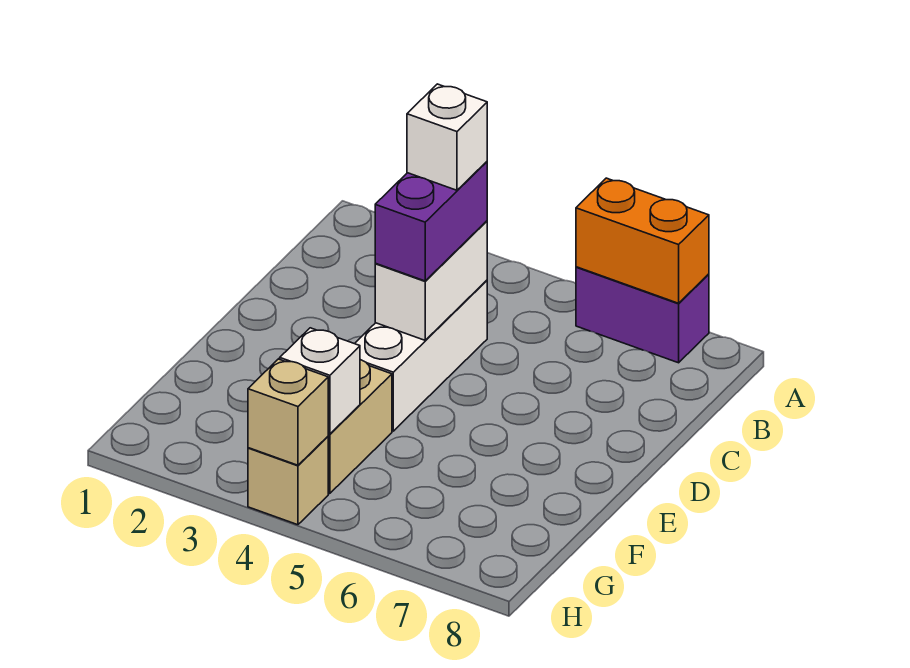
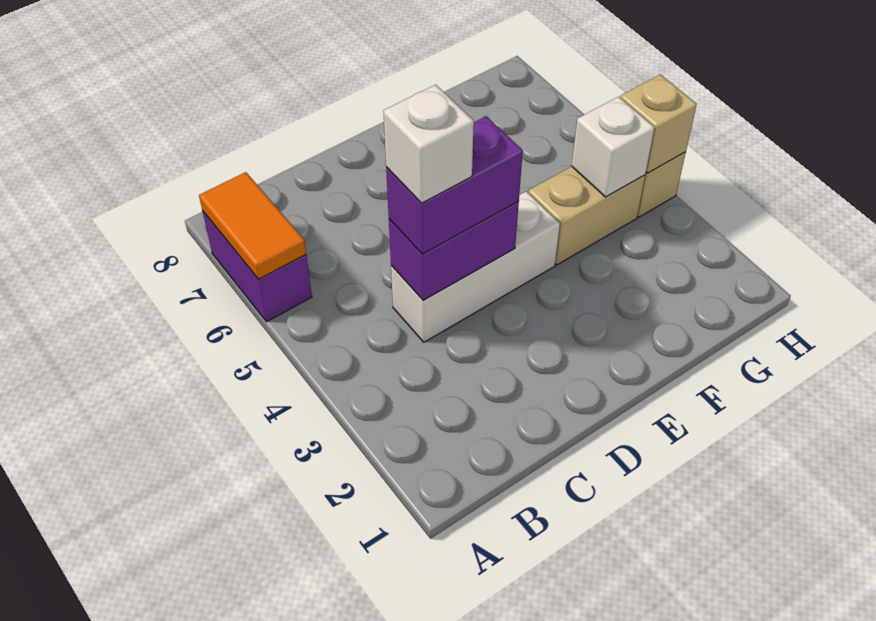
orange brick A6:A7 level 2 -> orange tile A6:A7 level 2
white brick C4:D4 level 2 -> purple brick C4:D4 level 2

